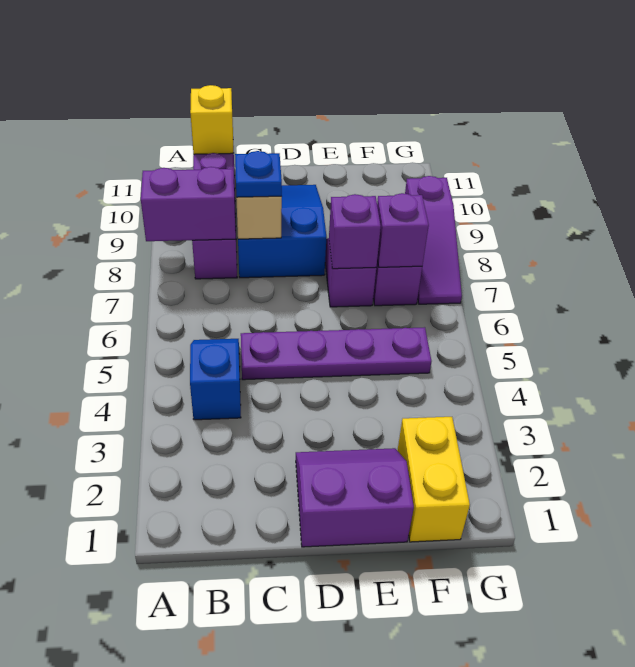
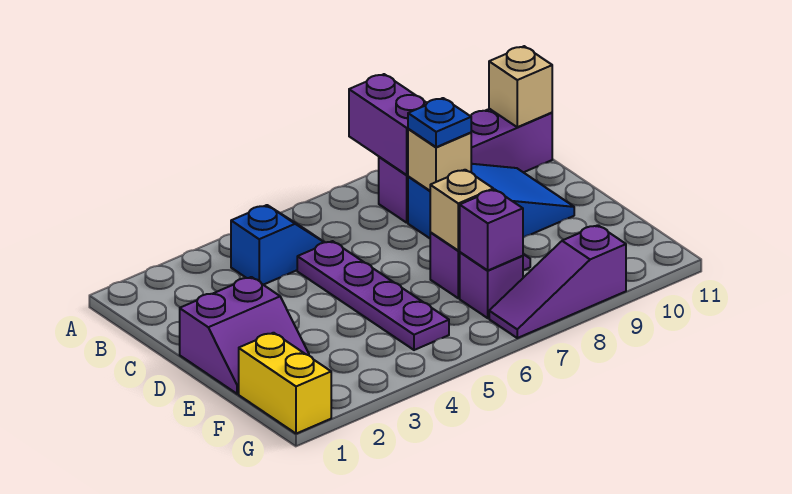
yellow brick B11 level 2 -> tan brick B11 level 2
purple slope D1:E2 level 1 top 1 -> purple slope D1:E2 level 1 top D
purple brick E7 level 2 -> tan brick E7 level 2
yellow brick F1:F2 level 1 -> yellow brick F1:G1 level 1

